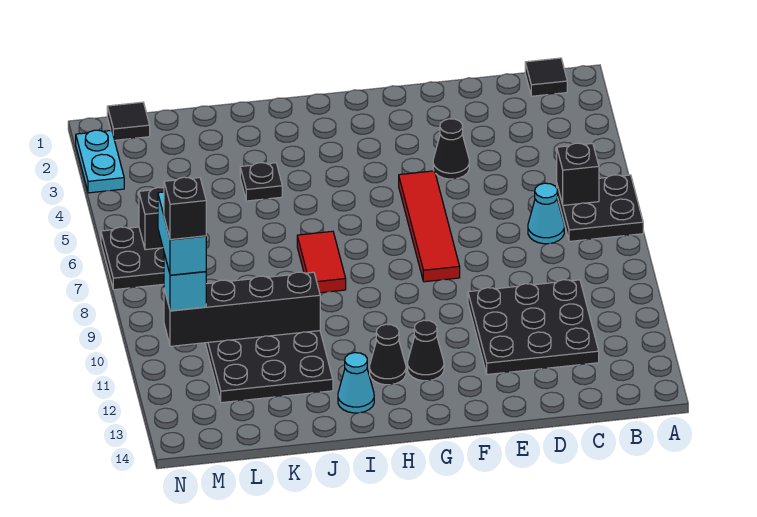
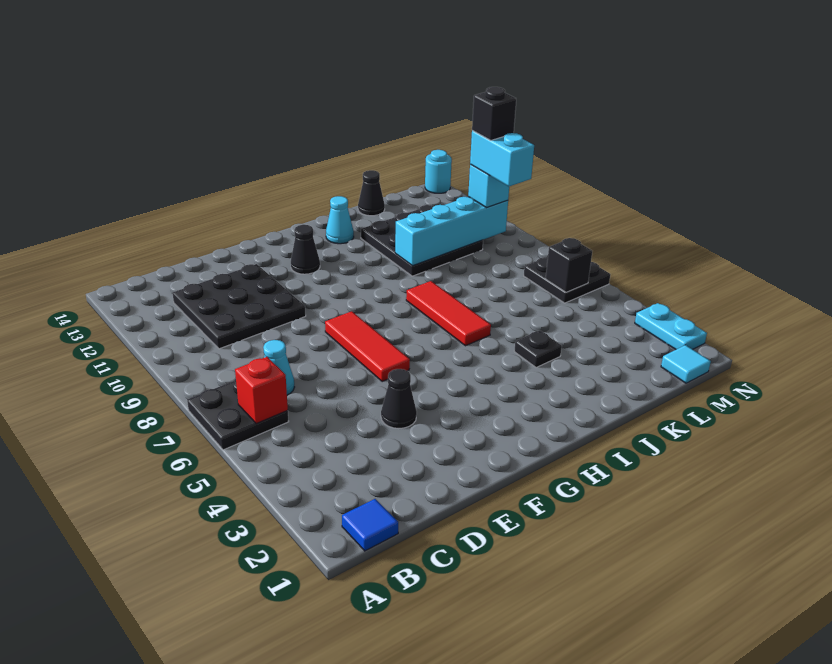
black tile B1 level 1 -> blue tile B1 level 1
black brick B6 level 2 -> red brick B6 level 2
red tile F5:F8 level 1 -> red tile F6:F8 level 1
black cone H12 level 1 -> black cone K14 level 1
red tile I7:I8 level 1 -> red tile I6:I8 level 1
black brick J10:M10 level 2 -> cyan brick J10:M10 level 2
black tile M1 level 1 -> cyan tile M1 level 1
none -> cyan round brick N14 level 1

